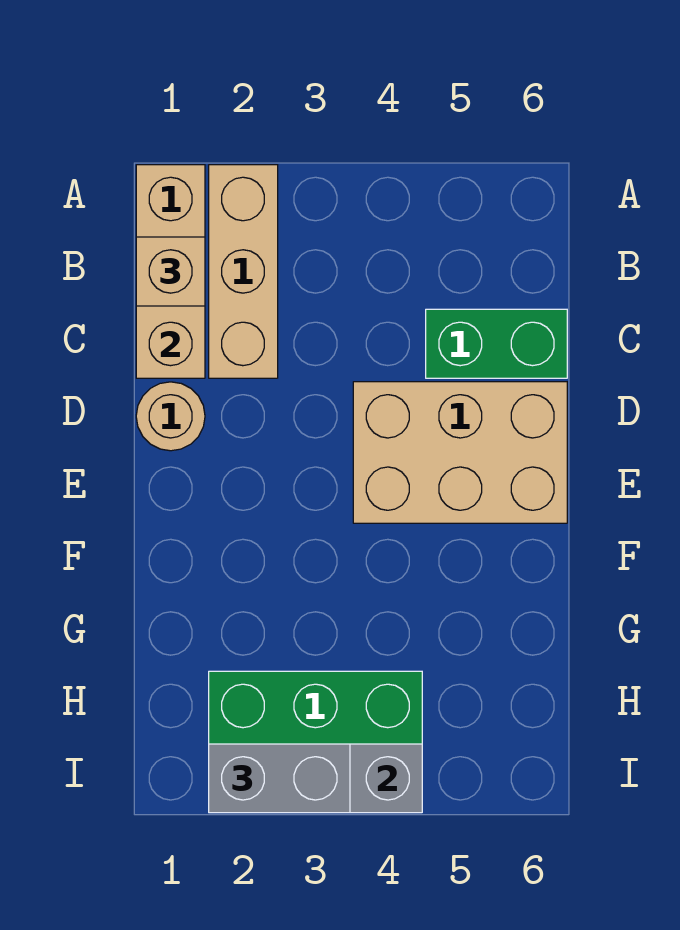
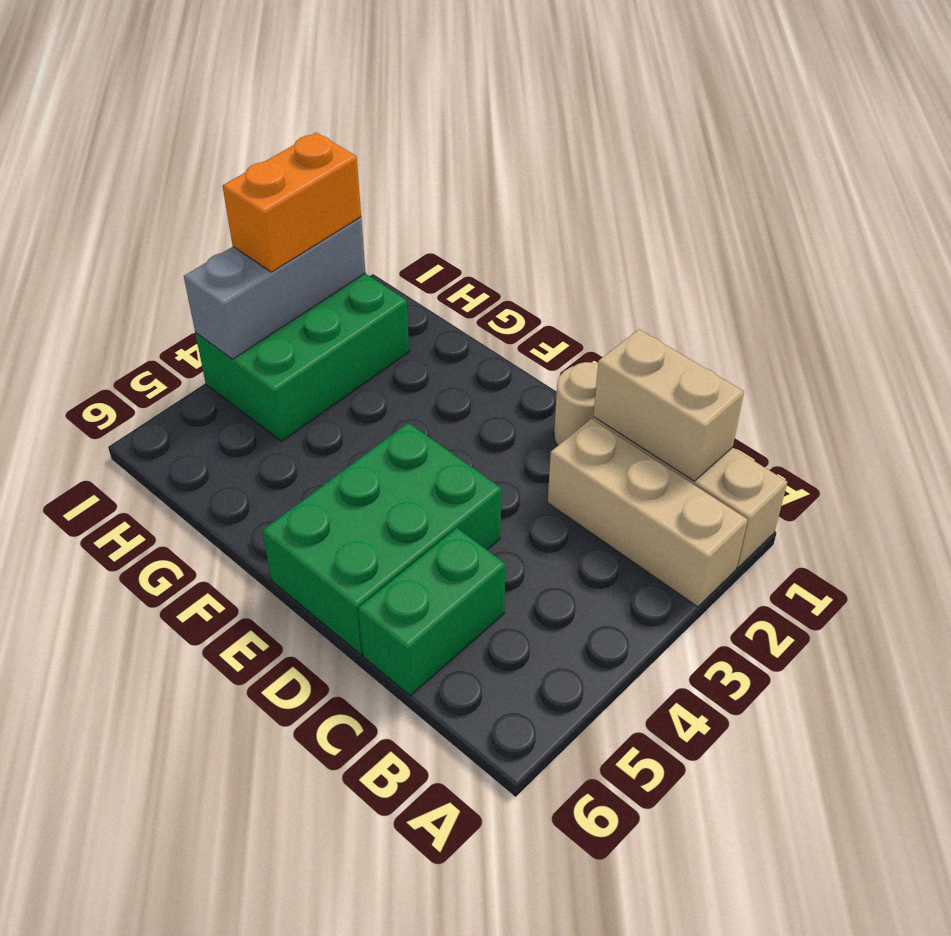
tan brick B1 level 3 -> none
tan brick D4:E6 level 1 -> green brick D4:E6 level 1
grey brick I2:I3 level 3 -> orange brick I2:I3 level 3

